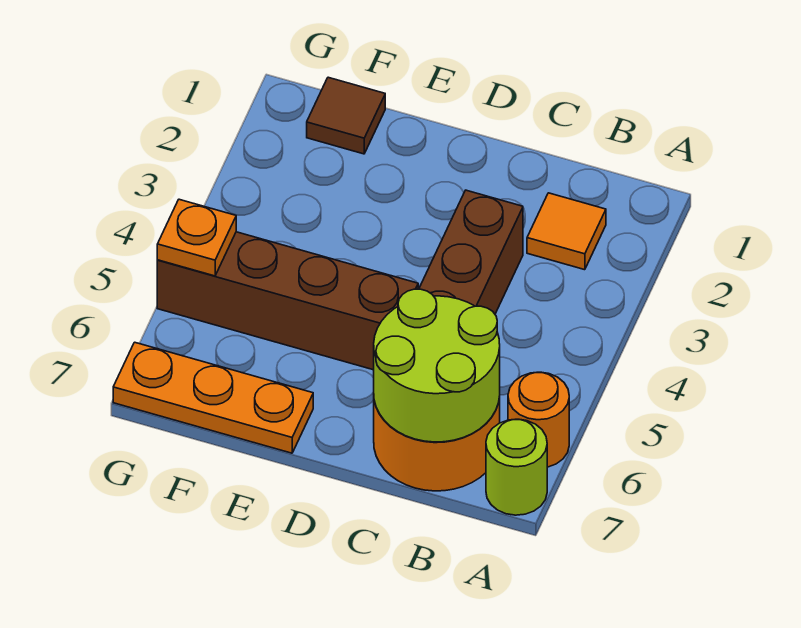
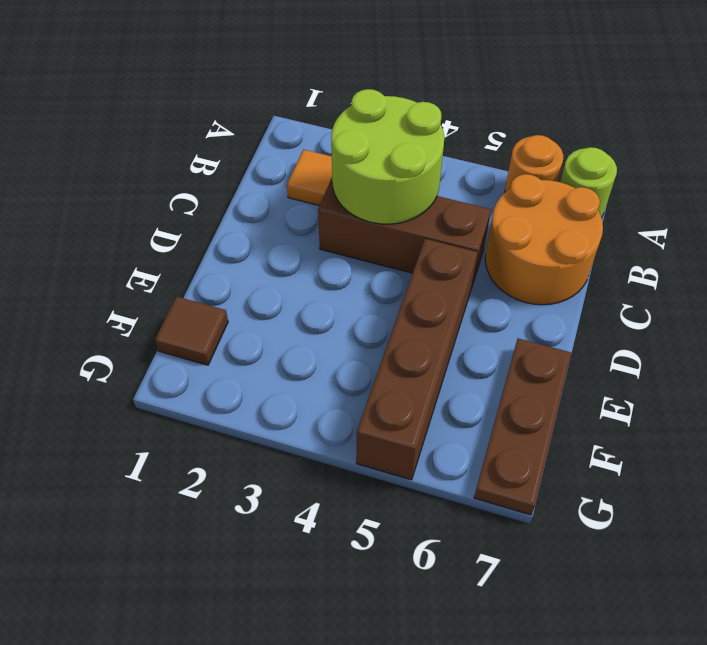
lime round brick B6:C7 level 2 -> lime round brick B3:C4 level 2
orange plate E7:G7 level 1 -> brown plate E7:G7 level 1
orange plate G5 level 2 -> none

